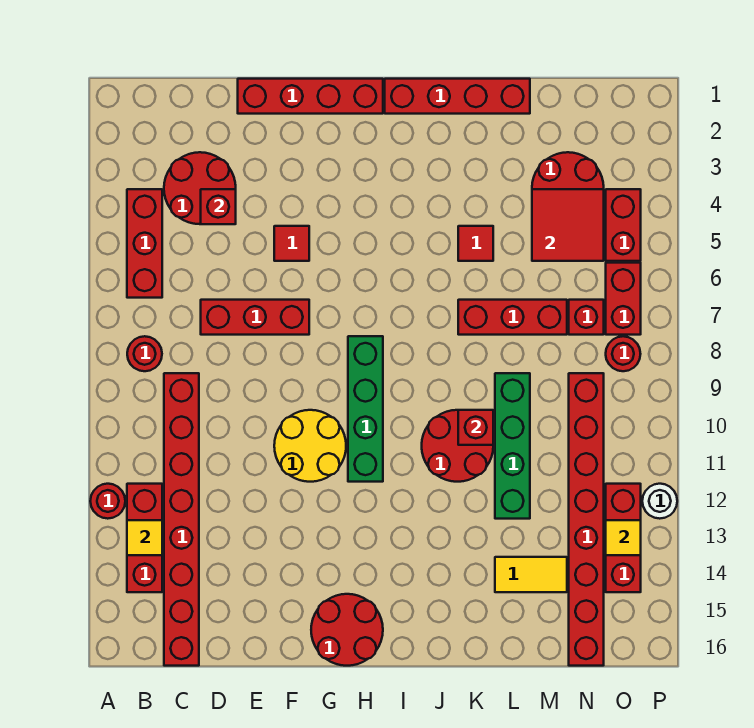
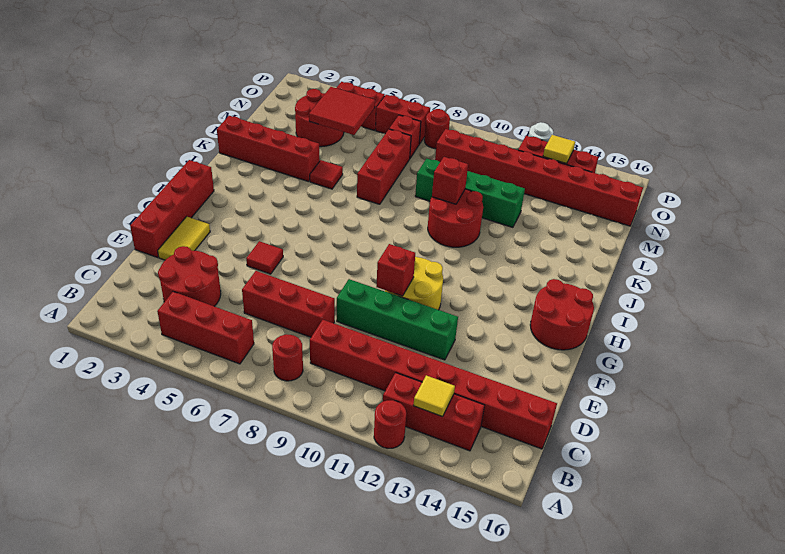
red brick D4 level 2 -> red brick F10 level 2
red brick D7:F7 level 1 -> red brick D6:D8 level 1
green brick H8:H11 level 1 -> green brick E9:E12 level 1
red brick I1:L1 level 1 -> red brick K1:K4 level 1
yellow tile L14:M14 level 1 -> yellow tile E2:F2 level 1

